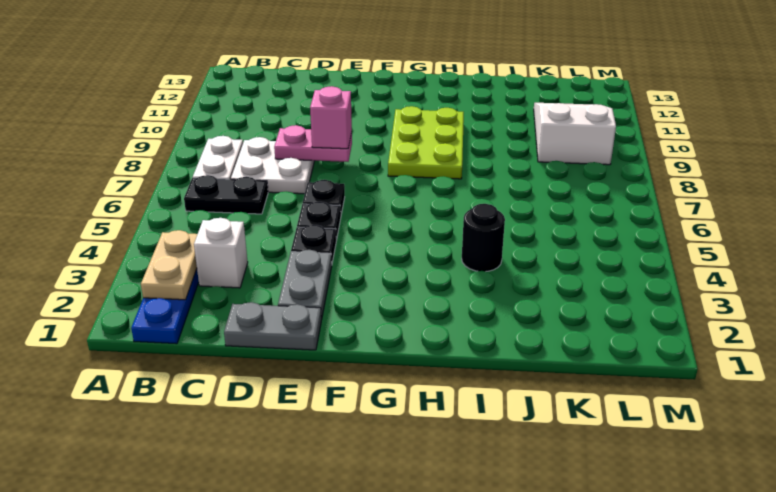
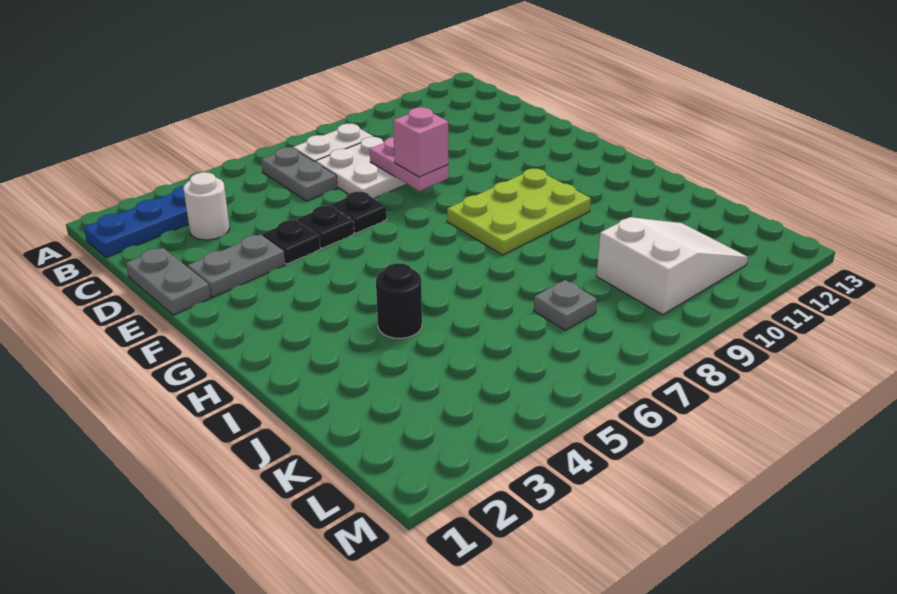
tan plate B2:B3 level 2 -> none
black plate B6:C6 level 1 -> grey plate B6:C6 level 1
white brick C3 level 1 -> white round brick C3 level 1
none -> grey plate K7 level 1

